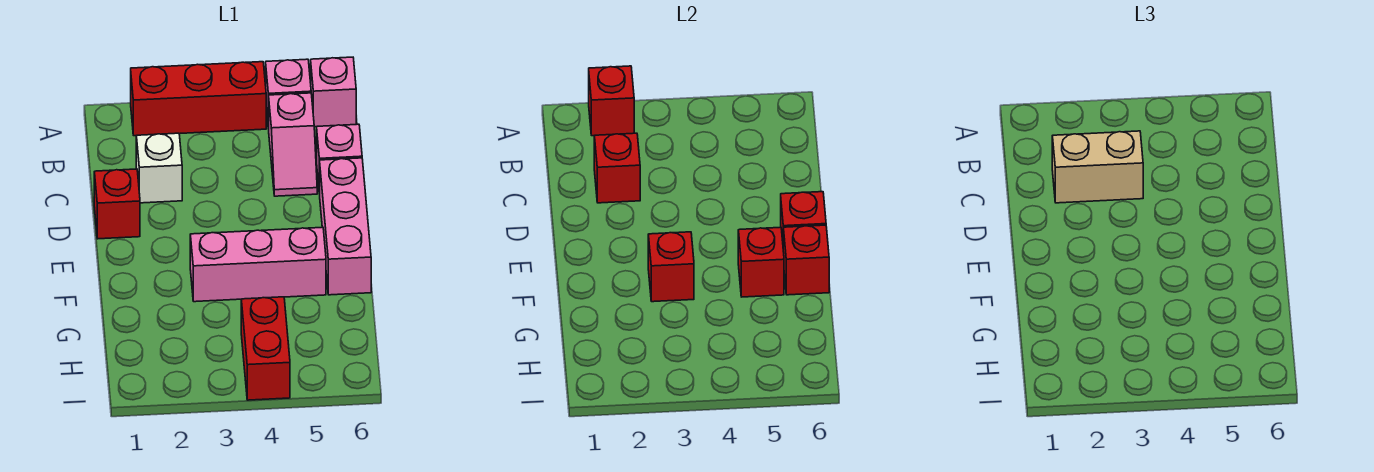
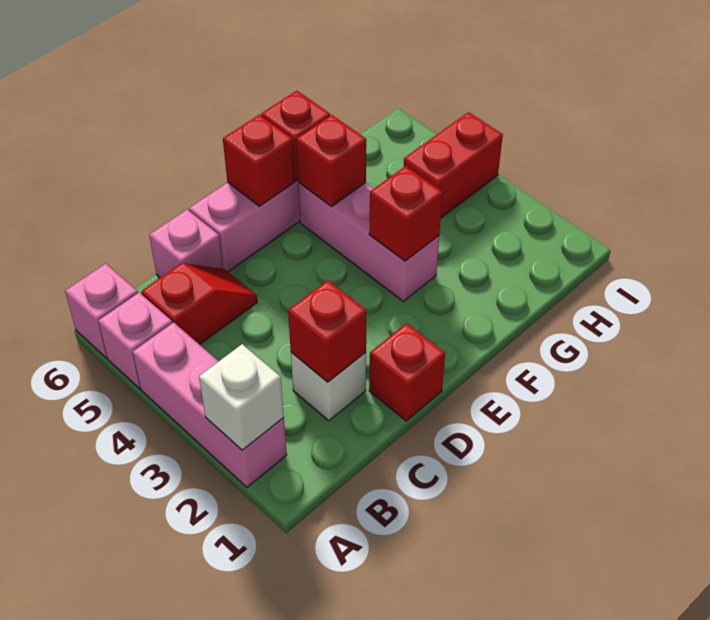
red brick A2:A4 level 1 -> pink brick A2:A4 level 1
red brick A2 level 2 -> white brick A2 level 2
pink slope B5:C5 level 1 top B -> red slope B5:C5 level 1 top B
tan brick C2:C3 level 3 -> none

